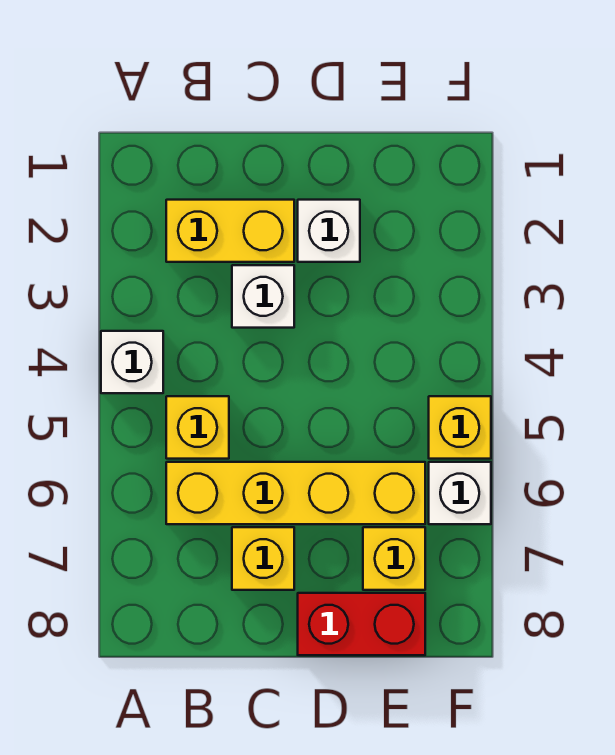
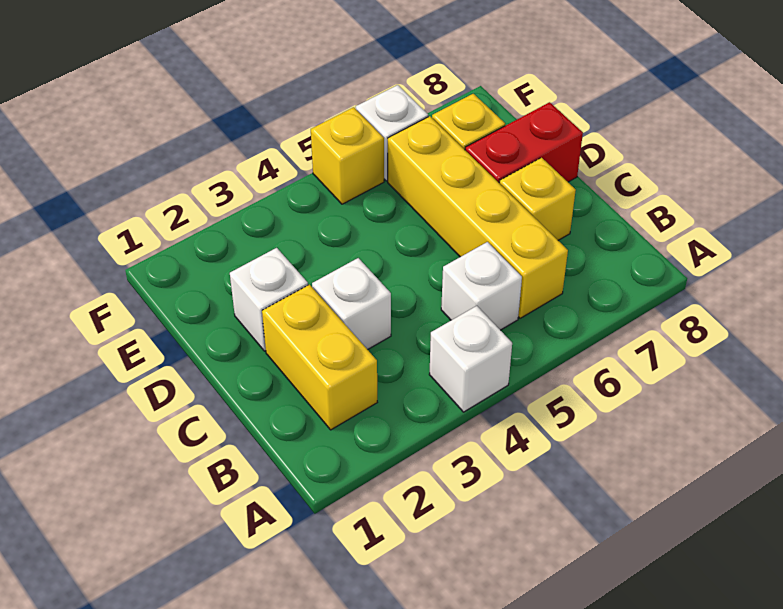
yellow brick B5 level 1 -> white brick B5 level 1
red brick D8:E8 level 1 -> red brick D7:D8 level 1

